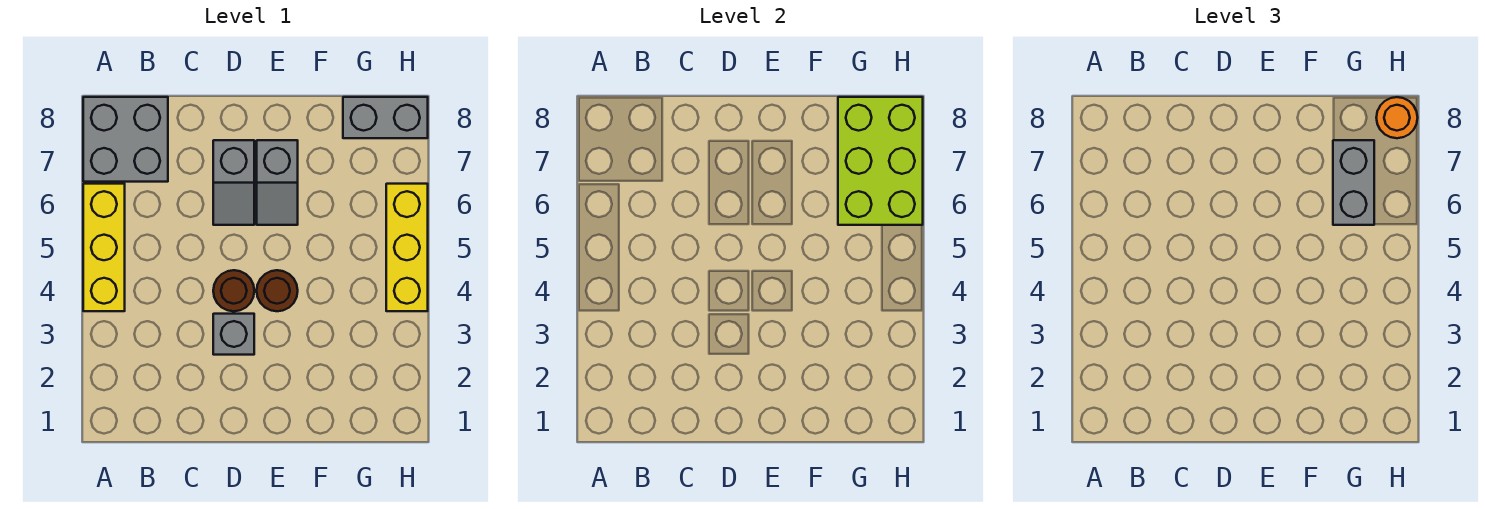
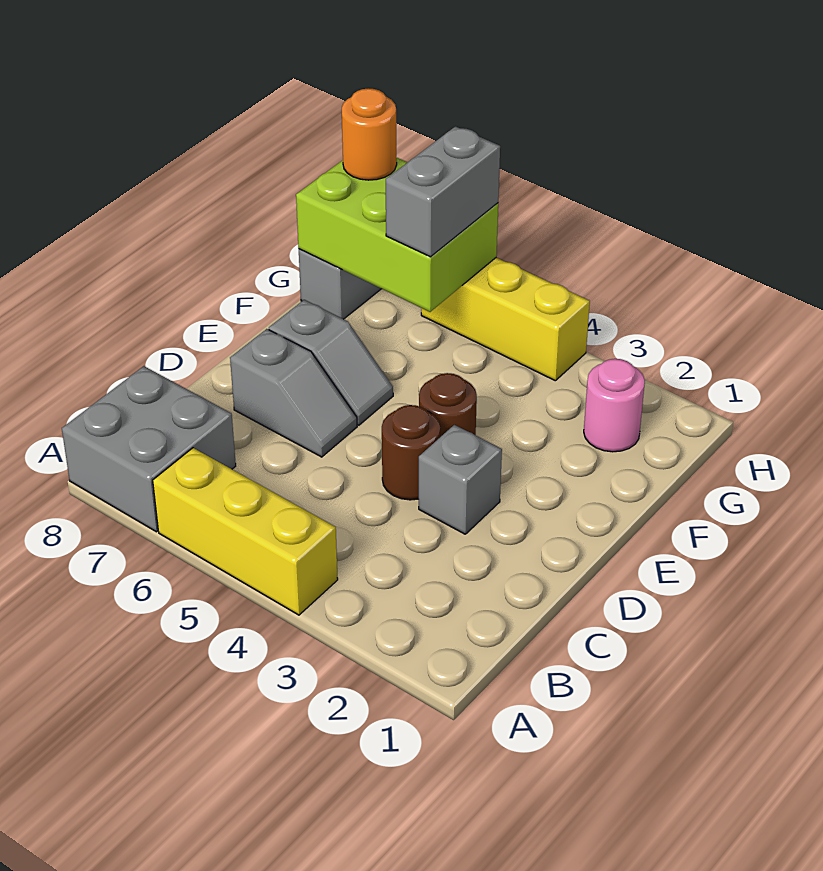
none -> pink round brick G2 level 1
grey brick G6:G7 level 3 -> grey brick G6:H6 level 3

